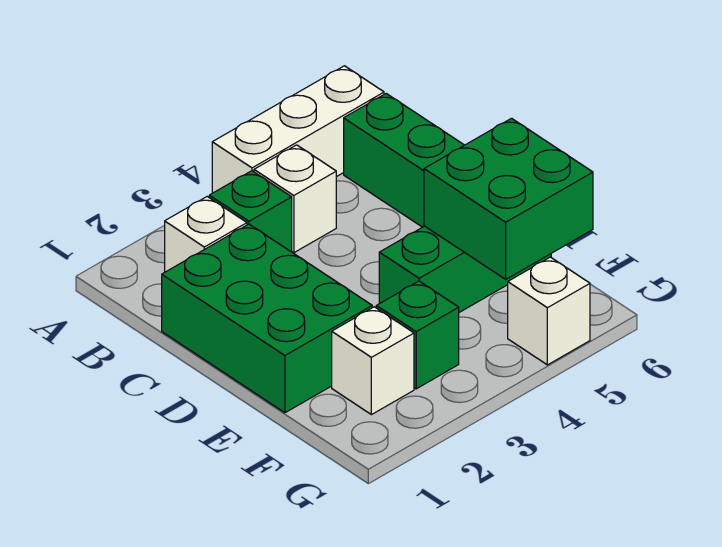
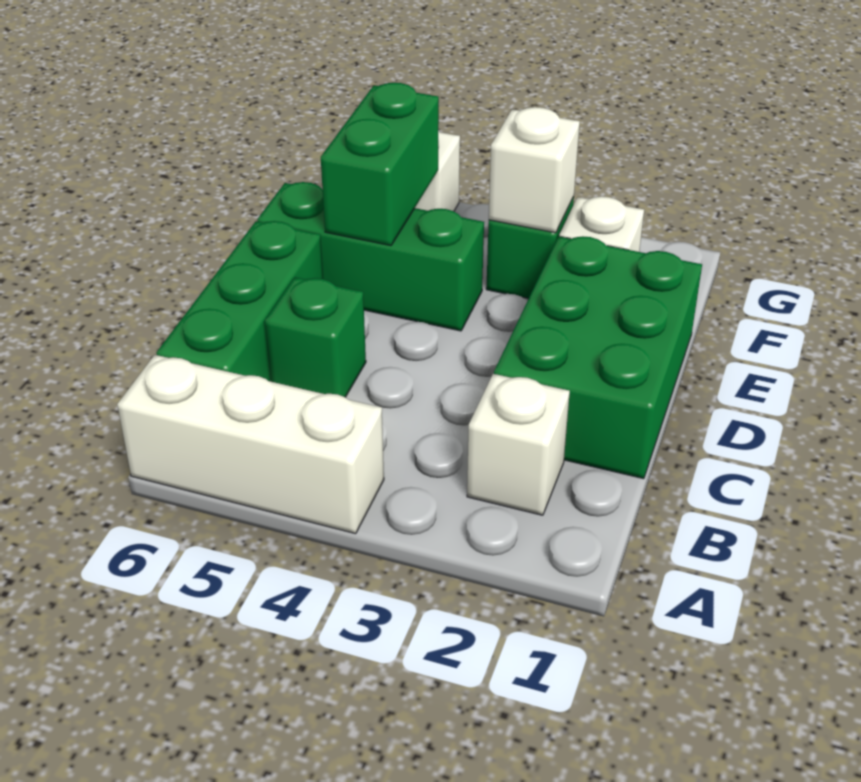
green brick B3 level 1 -> green brick C5 level 1
white brick B4 level 1 -> white brick F3 level 2
green brick E5:F6 level 2 -> green brick E5:F5 level 2

